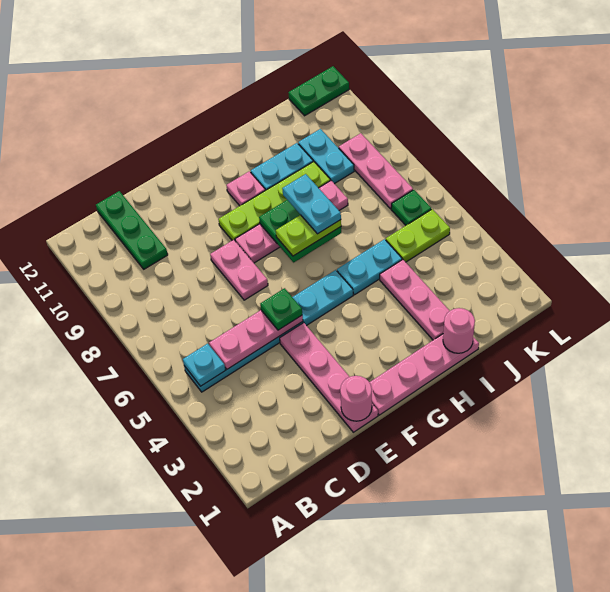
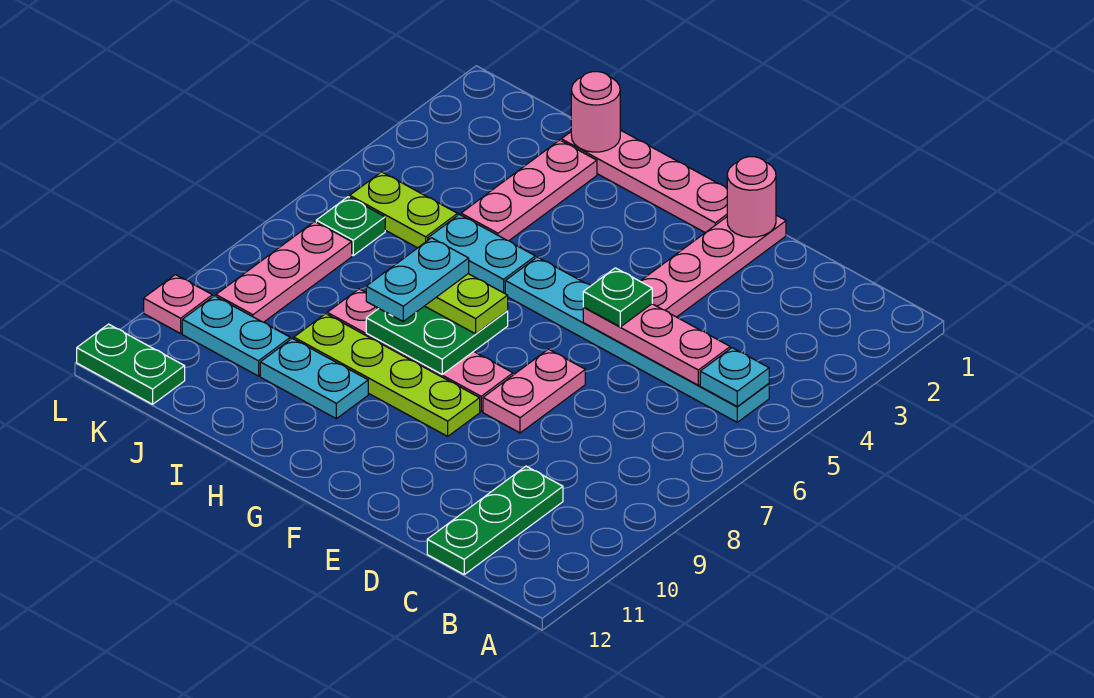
pink plate G10 level 1 -> pink plate L10 level 1
cyan plate J9:J10 level 1 -> cyan plate J10:K10 level 1

